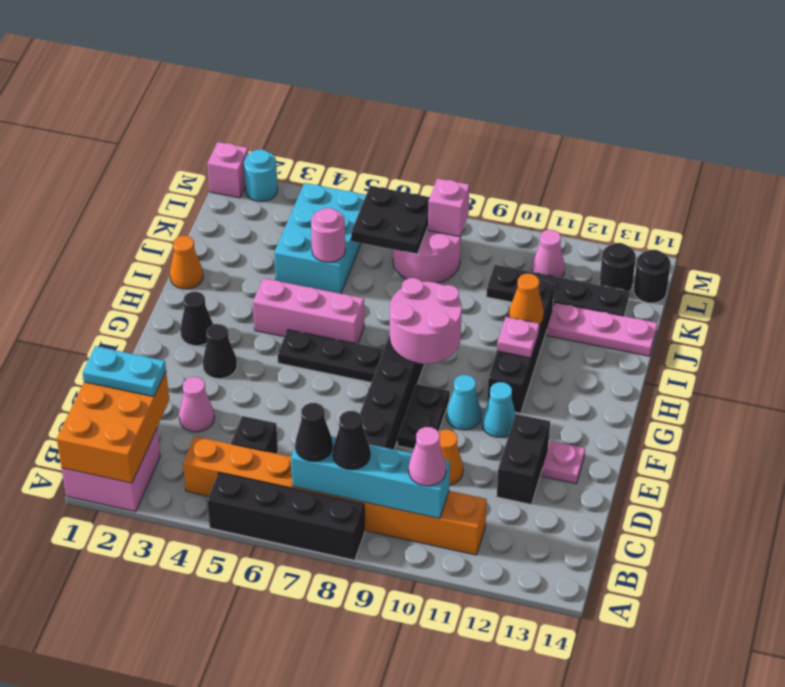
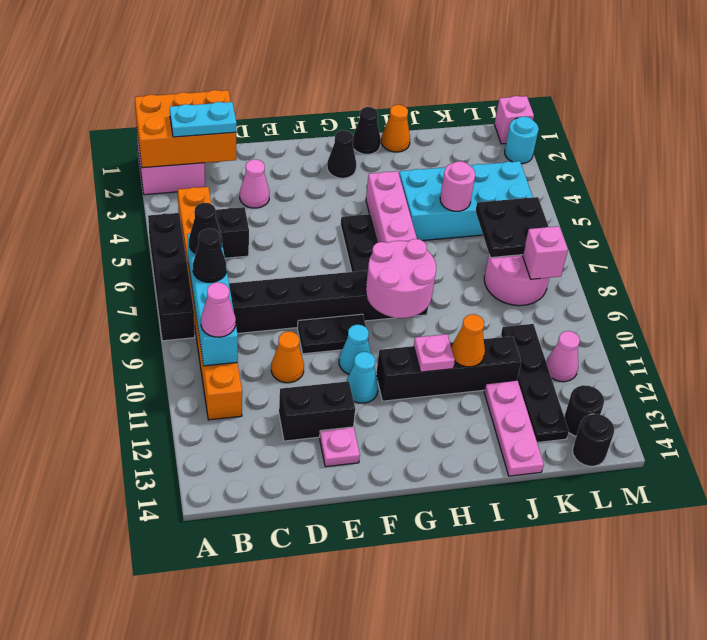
cyan plate C1:C2 level 3 -> cyan plate B2:C2 level 3
black cone F3 level 1 -> black cone H1 level 1
cyan brick J4:L5 level 1 -> cyan brick I4:L5 level 1

